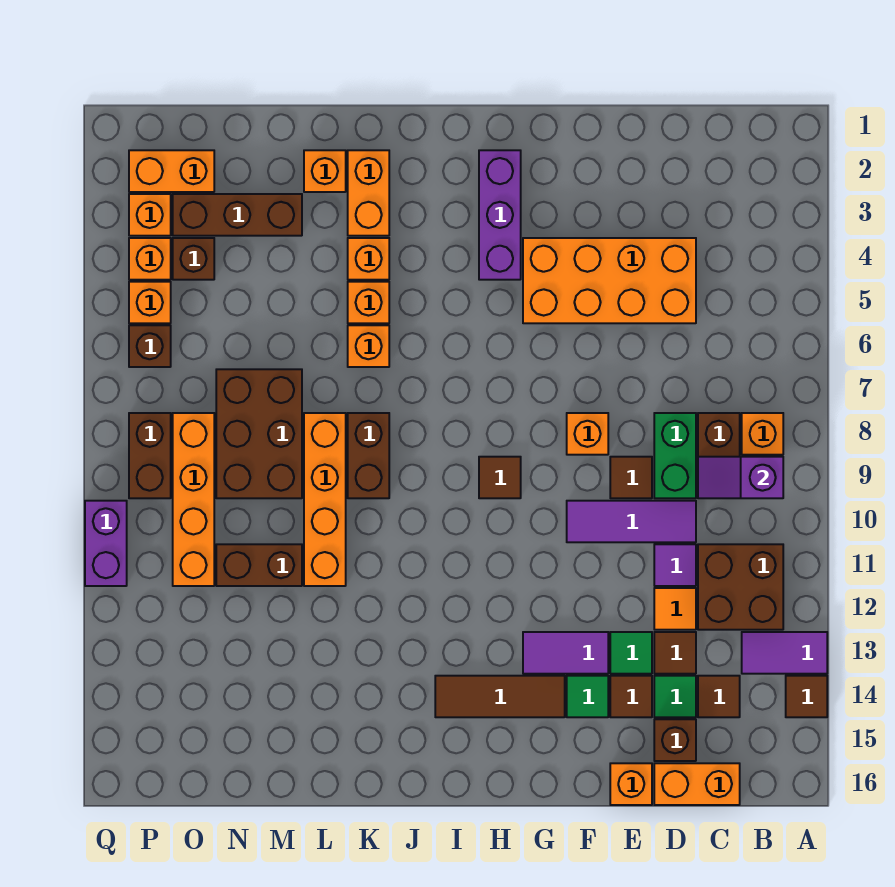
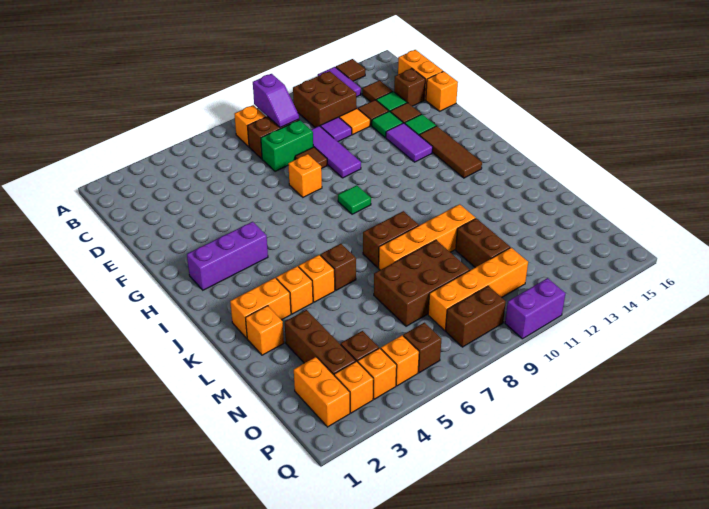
orange brick D4:G5 level 1 -> none
brown tile H9 level 1 -> green tile H9 level 1
orange brick K6 level 1 -> brown brick K6 level 1

